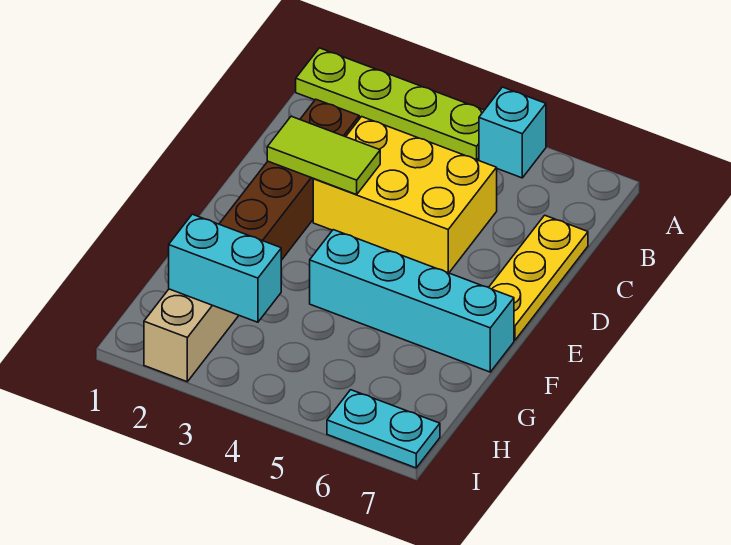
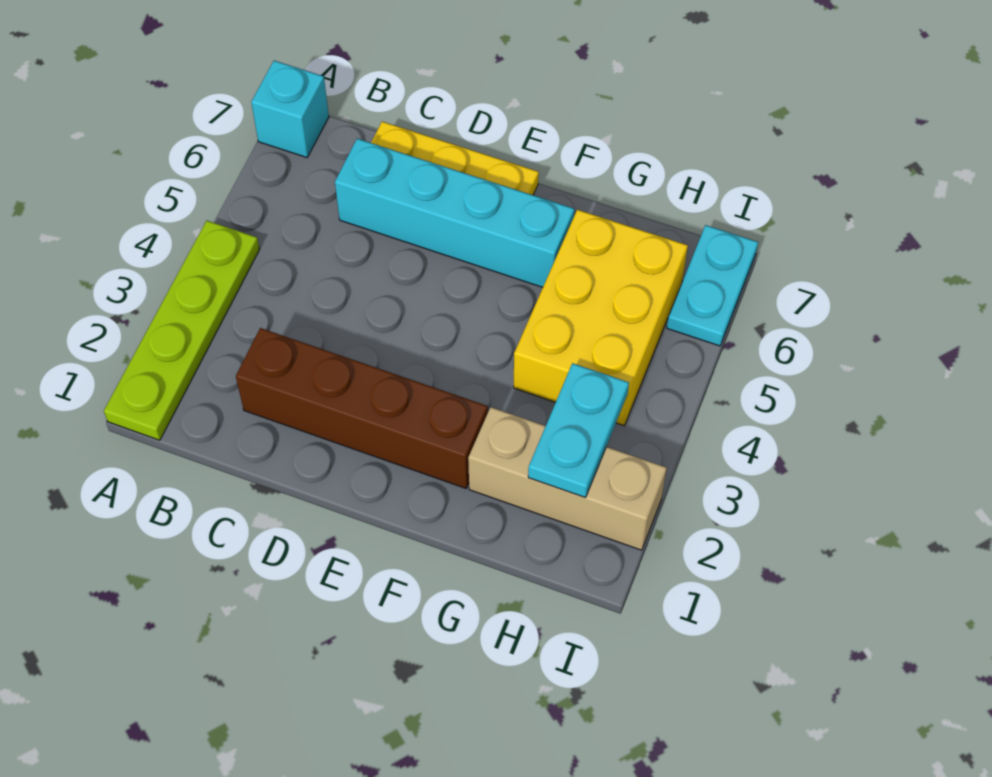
cyan brick A5 level 1 -> cyan brick A7 level 1
yellow brick C3:D5 level 1 -> yellow brick G4:H6 level 1
lime tile D2:D3 level 2 -> none
cyan brick F4:F7 level 1 -> cyan brick C6:F6 level 1
cyan brick H2:H3 level 2 -> cyan plate H2:H3 level 2

